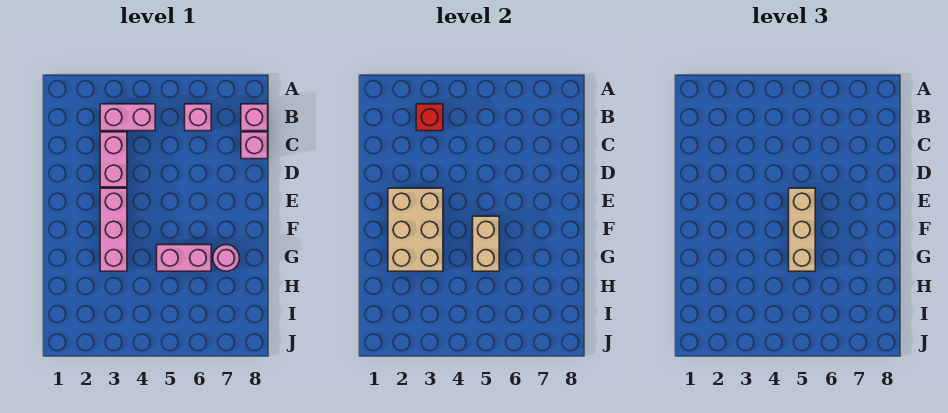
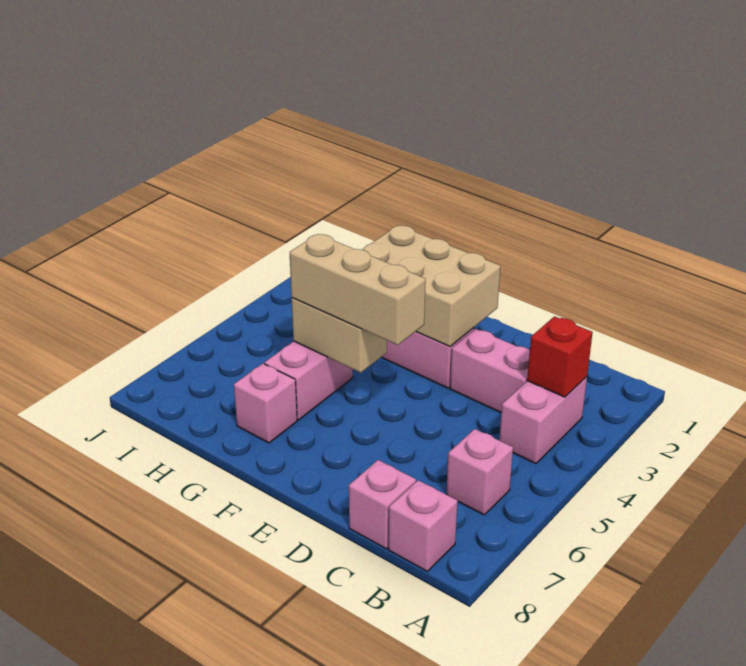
pink round brick G7 level 1 -> pink brick G7 level 1

